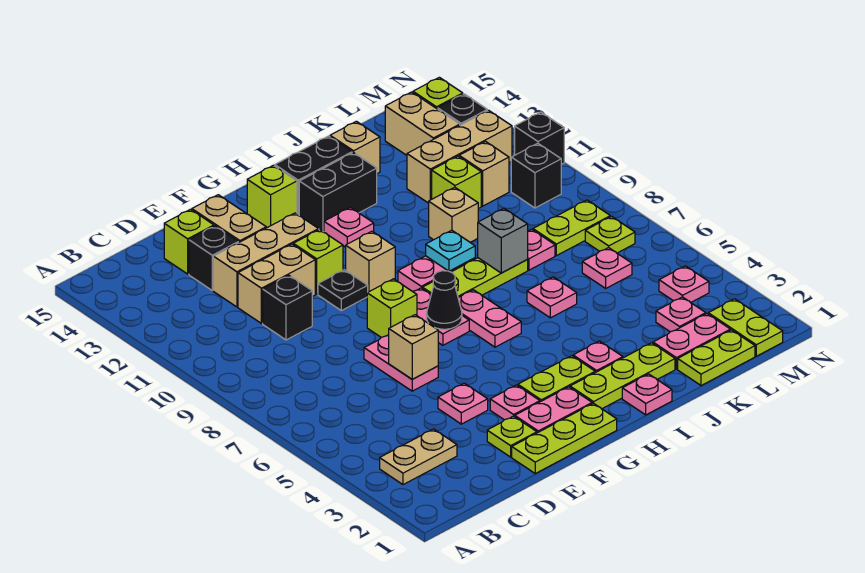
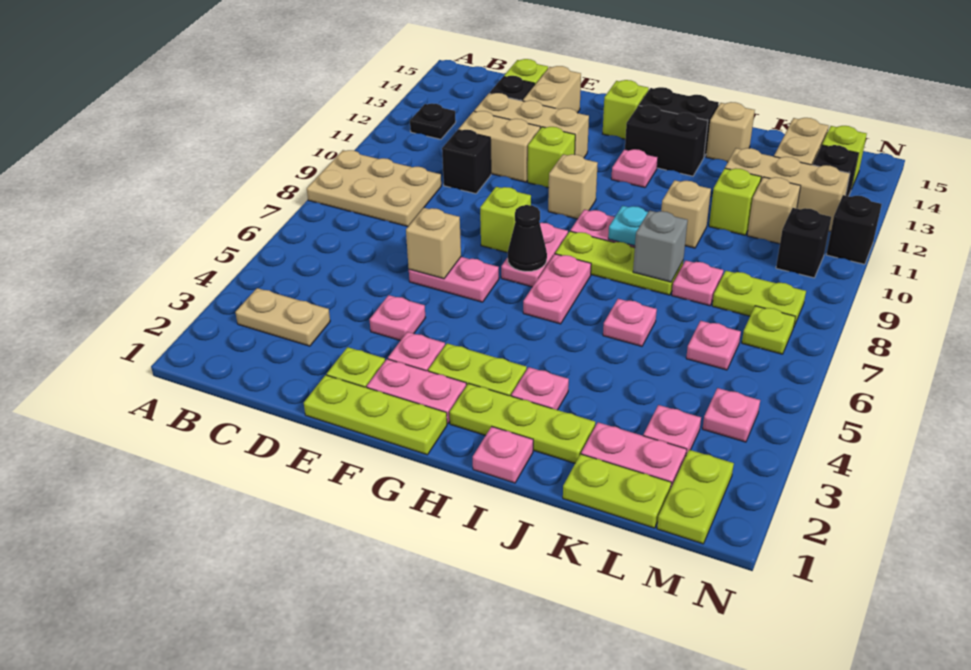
none -> tan plate A8:C9 level 1
pink plate E6:E7 level 1 -> pink plate E6:F6 level 1
black plate F10 level 1 -> black plate B12 level 1

